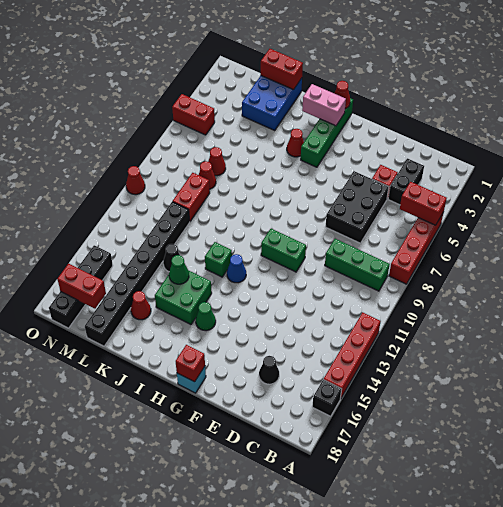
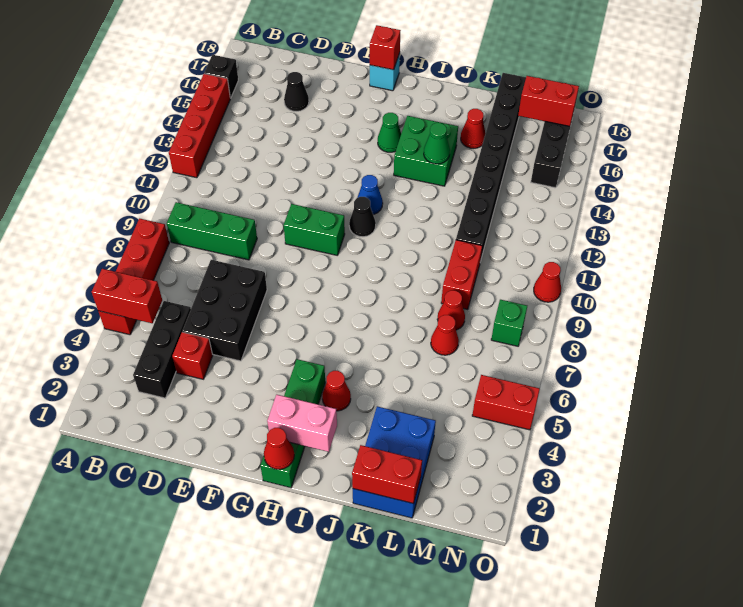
black brick C3:C4 level 1 -> black brick C3:C5 level 1
green brick I12 level 1 -> green brick N8 level 1
black cone K13 level 1 -> black cone H11 level 1

